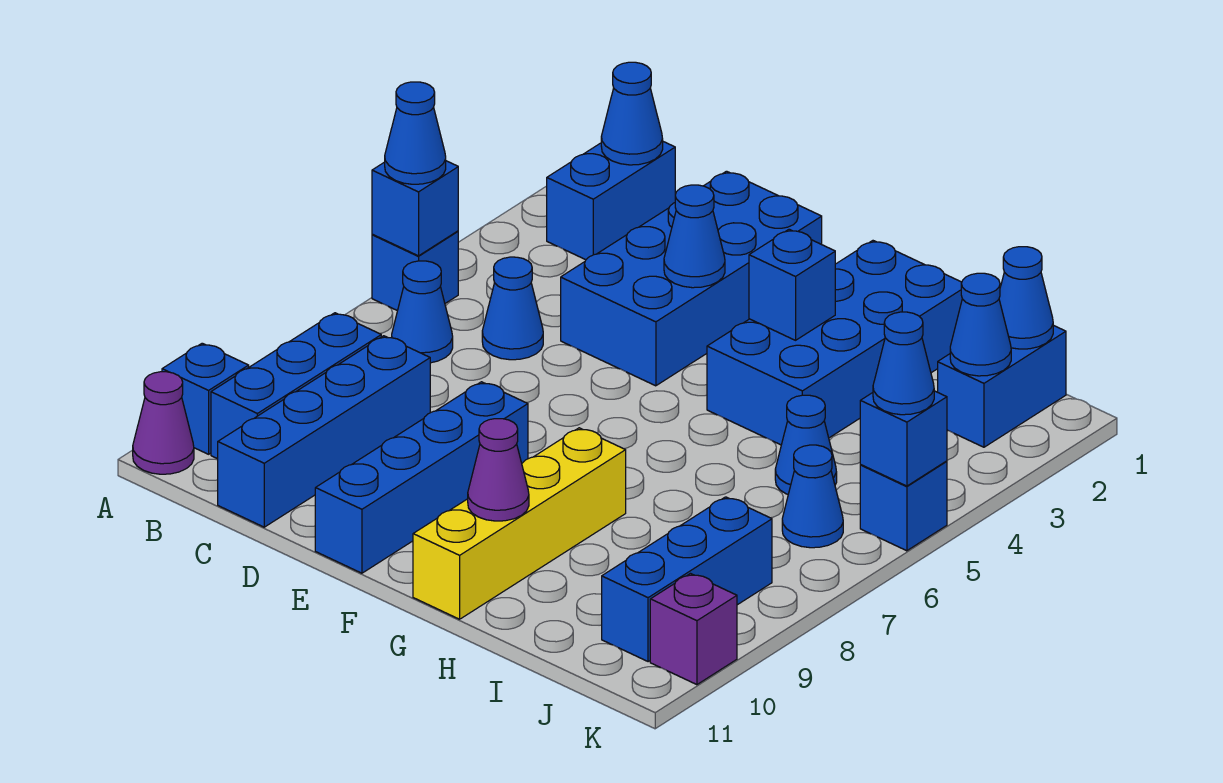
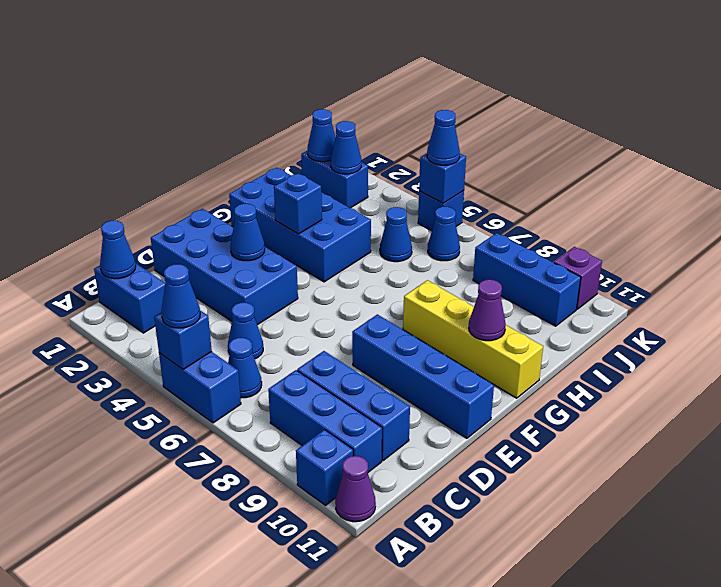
blue brick A5 level 1 -> blue brick A5:A6 level 1
blue brick C8:C11 level 1 -> blue brick C8:C10 level 1

